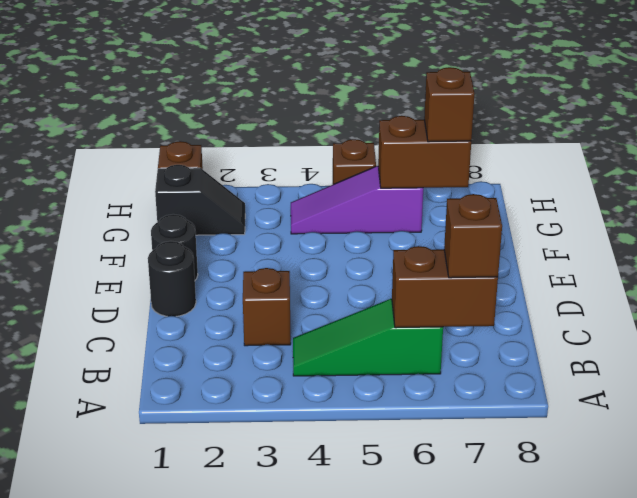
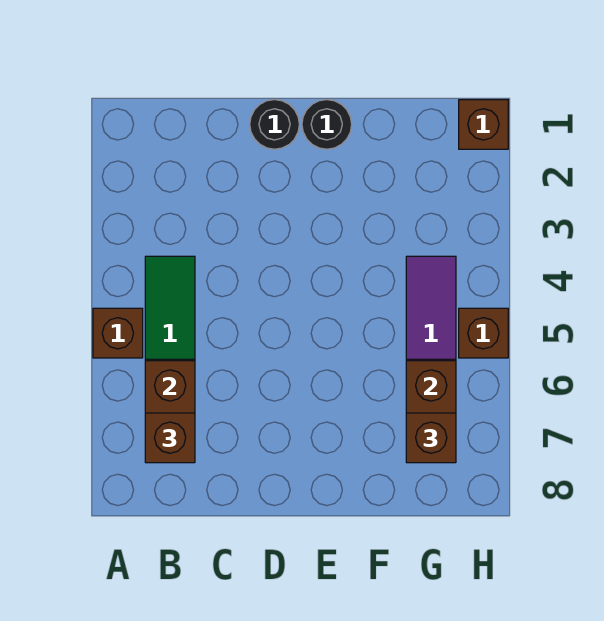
brown brick C3 level 1 -> brown brick A5 level 1
black slope G1:G2 level 1 top 1 -> none

